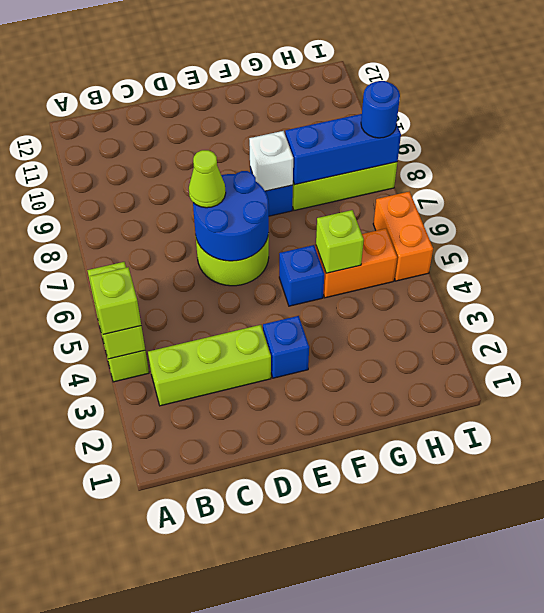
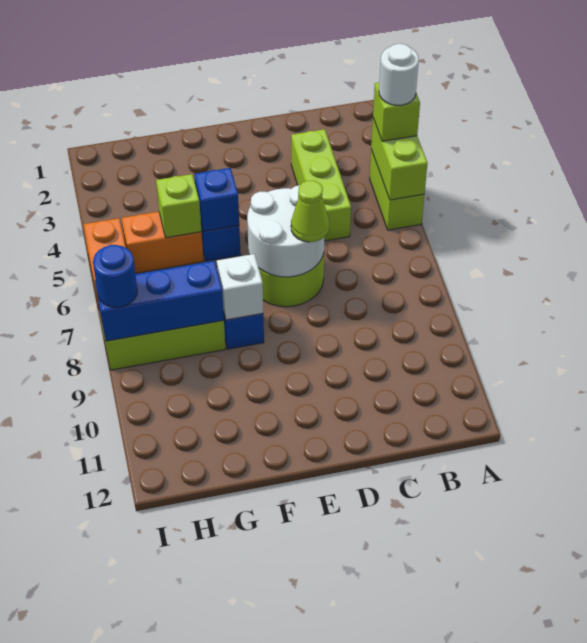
none -> white round brick A4 level 4
lime brick B3:D3 level 1 -> lime brick C3:C5 level 1
blue round brick D6:E7 level 2 -> white round brick D6:E7 level 2
blue brick E3 level 1 -> blue brick F5 level 2

